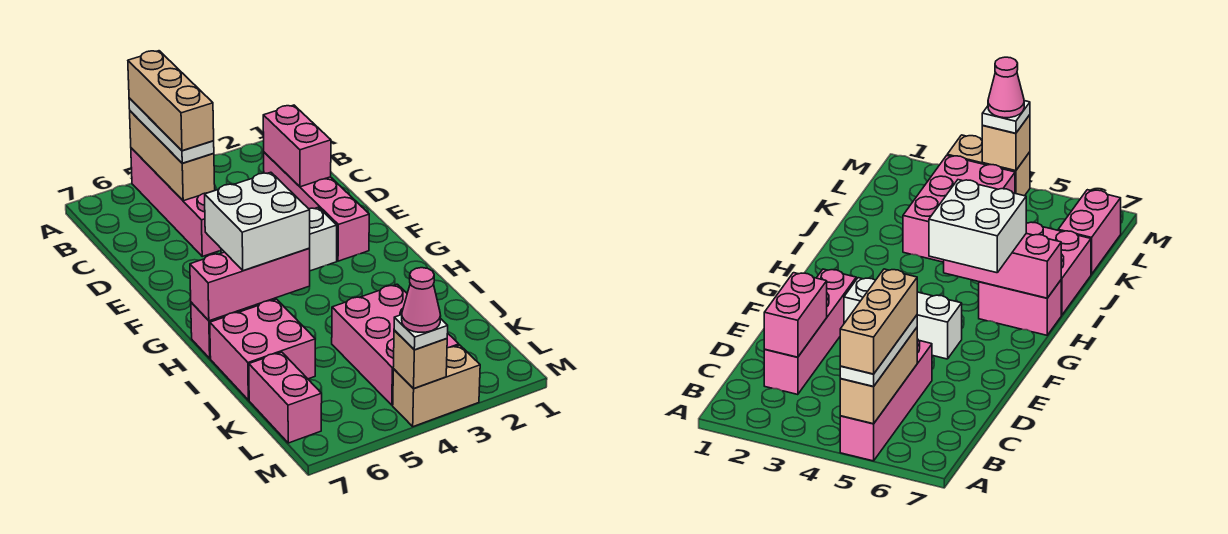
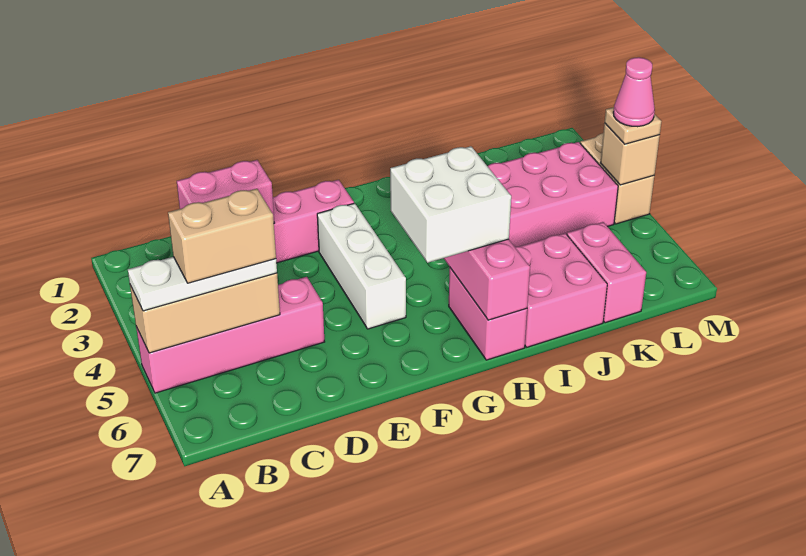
tan brick A5:C5 level 4 -> tan brick B5:C5 level 4
pink brick K7:L7 level 1 -> pink brick K6:K7 level 1
white plate M4 level 3 -> tan plate M4 level 3

